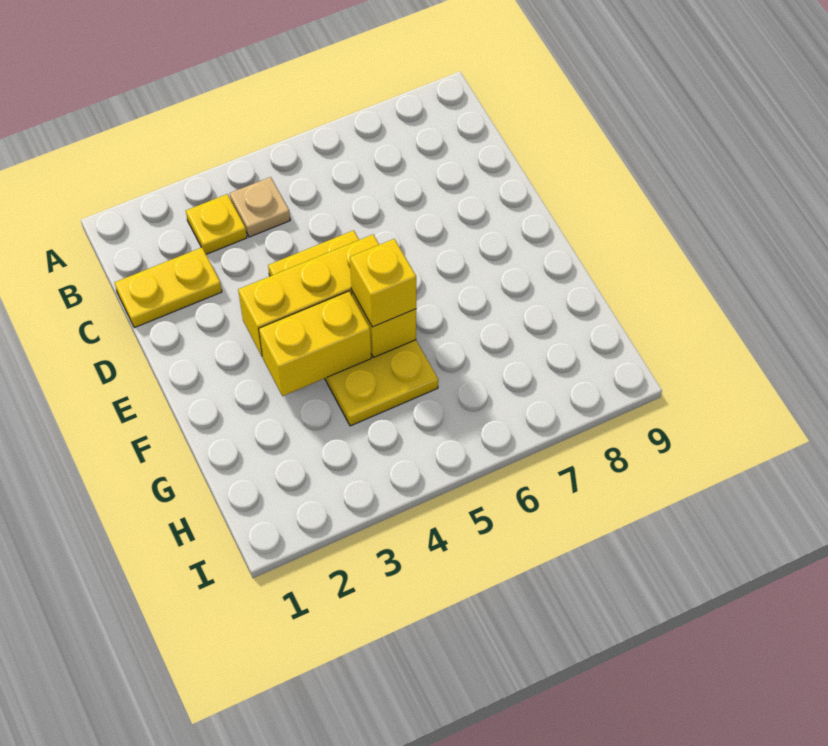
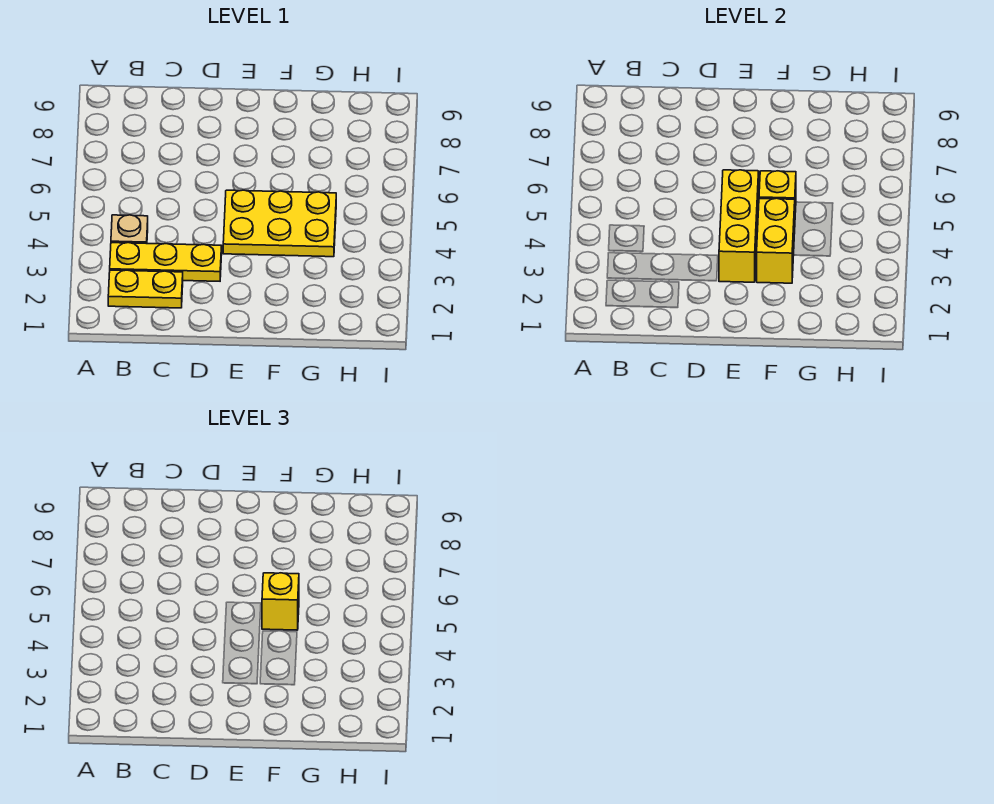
yellow plate B3 level 1 -> yellow plate B3:D3 level 1
yellow plate C1:C2 level 1 -> yellow plate B2:C2 level 1
yellow plate D4:G5 level 1 -> yellow plate E4:G5 level 1

